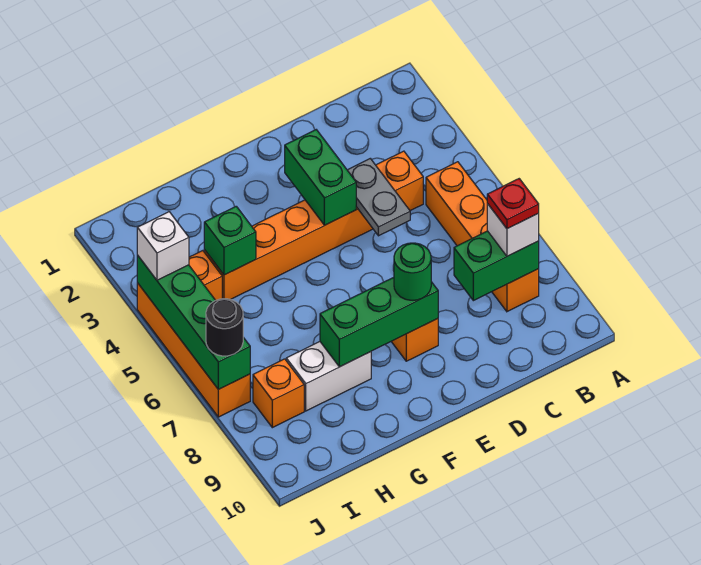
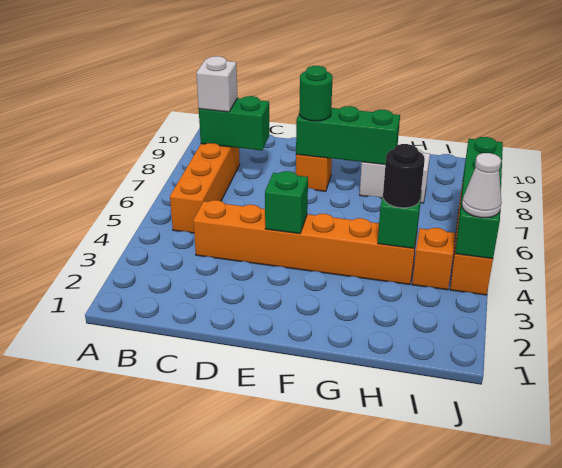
red plate B8 level 4 -> none
grey plate D4:D5 level 2 -> none
green brick E3:E4 level 2 -> green brick E4 level 2
orange brick I8 level 1 -> none
white brick J4 level 3 -> white cone J4 level 3
black round brick J7 level 3 -> black round brick H4 level 3

